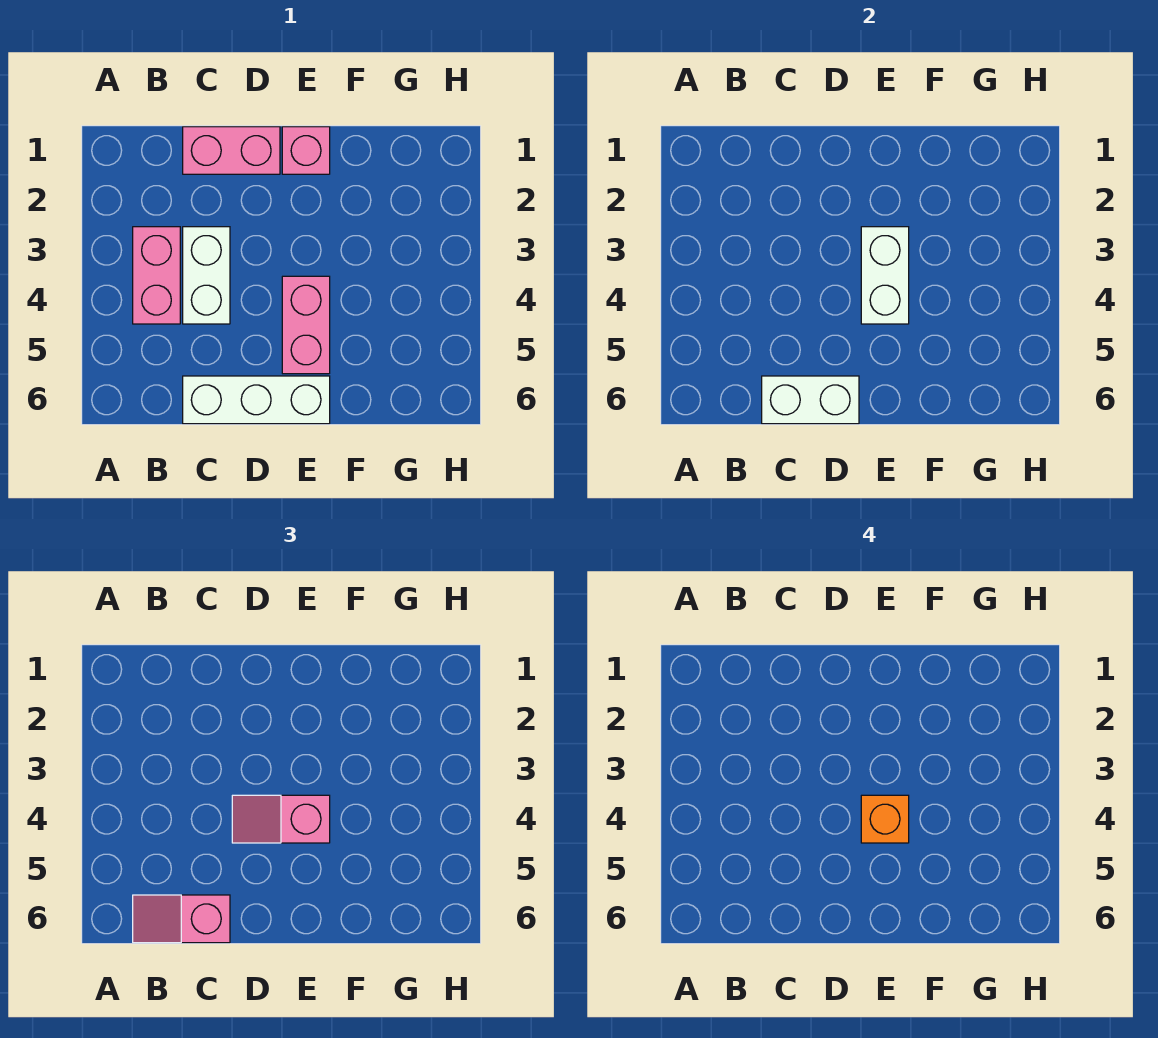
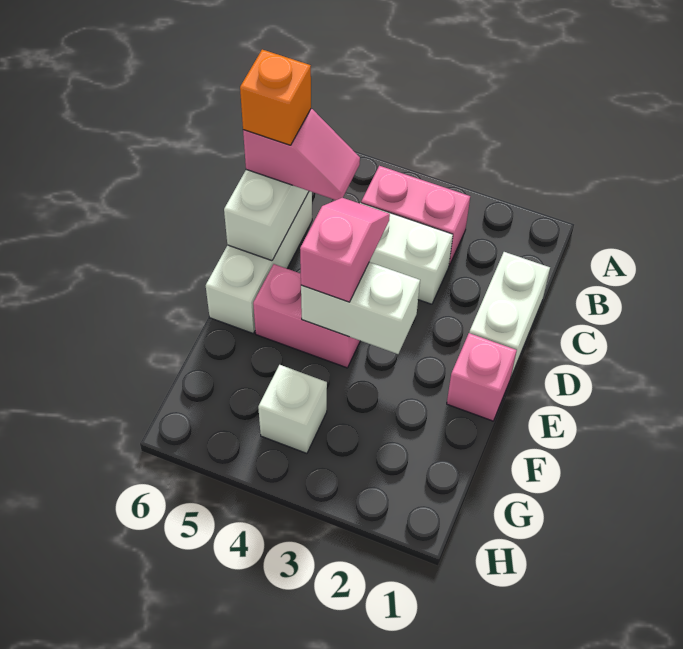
pink slope B6:C6 level 3 top C -> pink slope C5:C6 level 3 top 6
pink brick C1:D1 level 1 -> white brick C1:D1 level 1
orange brick E4 level 4 -> orange brick C6 level 4
none -> white brick G4 level 1

